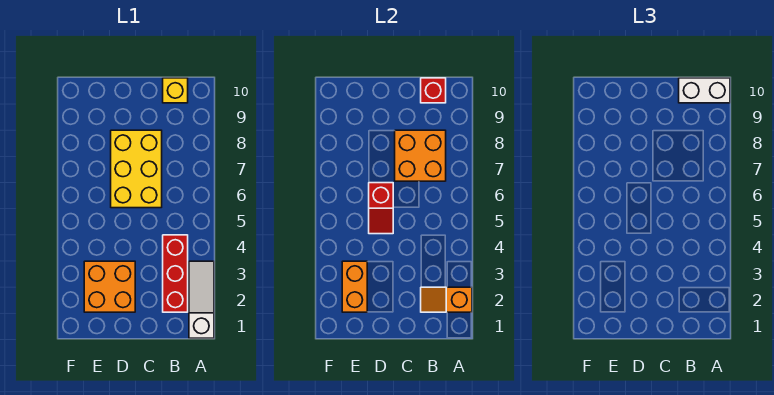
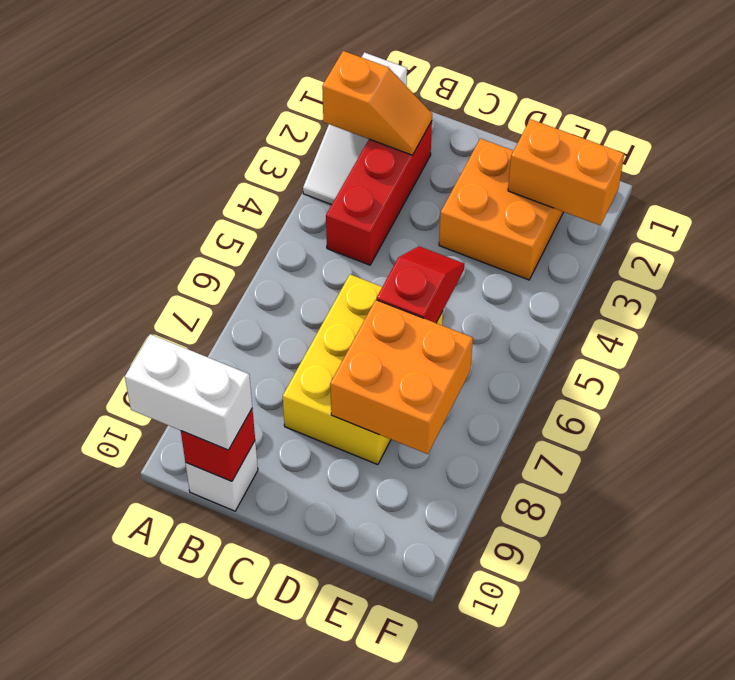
orange brick B7:C8 level 2 -> orange brick D7:E8 level 2
yellow brick B10 level 1 -> white brick B10 level 1
orange brick E2:E3 level 2 -> orange brick E2:F2 level 2

